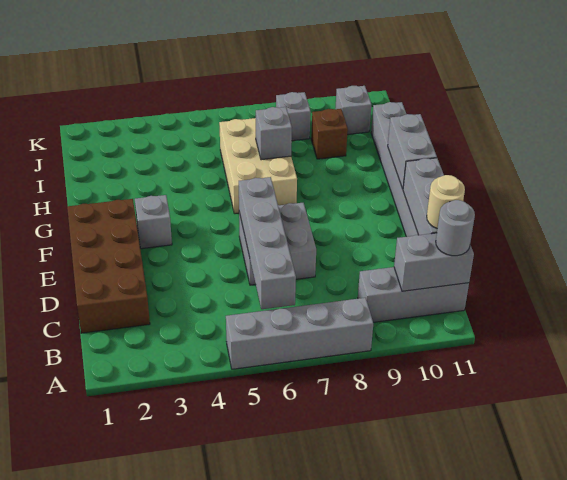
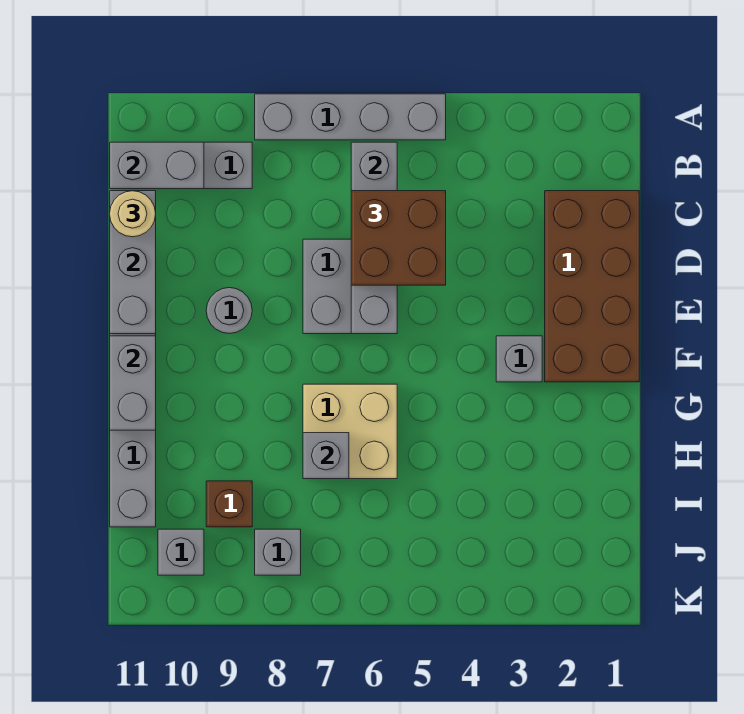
grey round brick B11 level 3 -> grey round brick E9 level 1
none -> brown brick C5:D6 level 3
tan brick G6:I7 level 1 -> tan brick G6:H7 level 1

